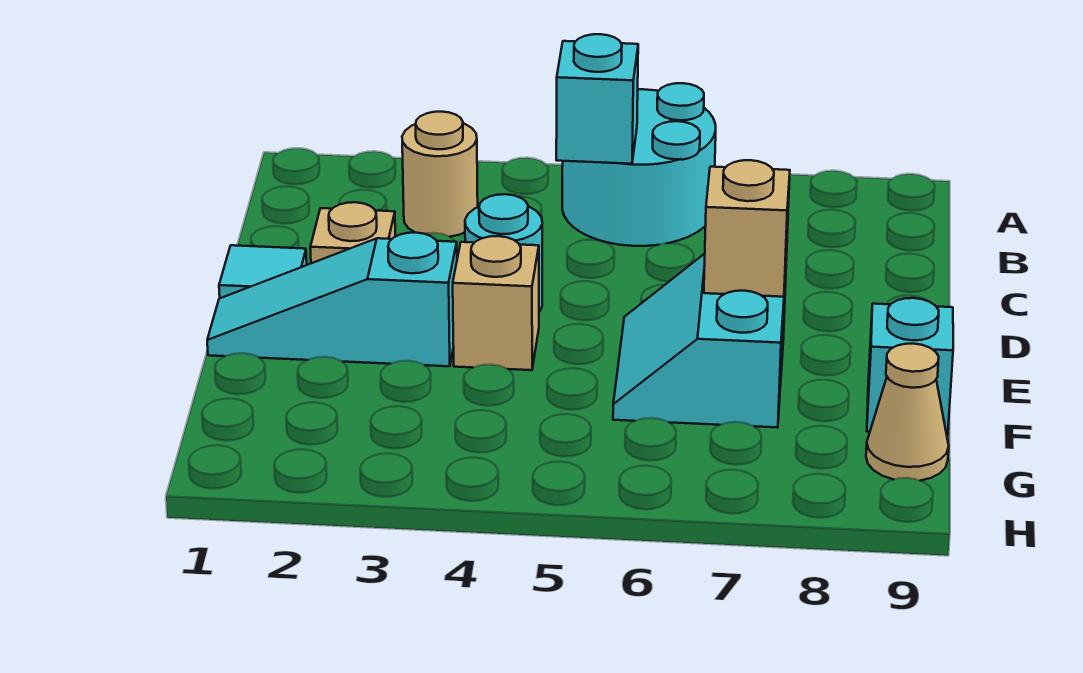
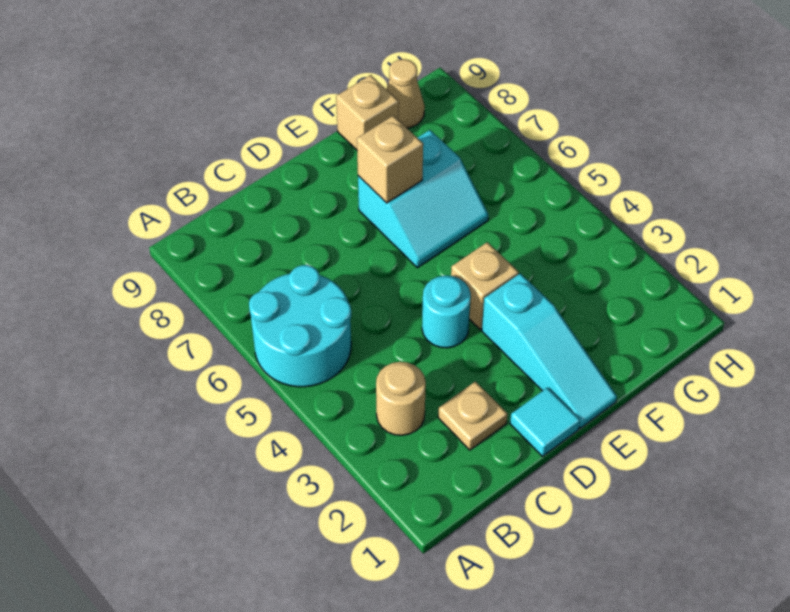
cyan brick B5 level 2 -> none
cyan brick F9 level 1 -> tan brick F9 level 1

